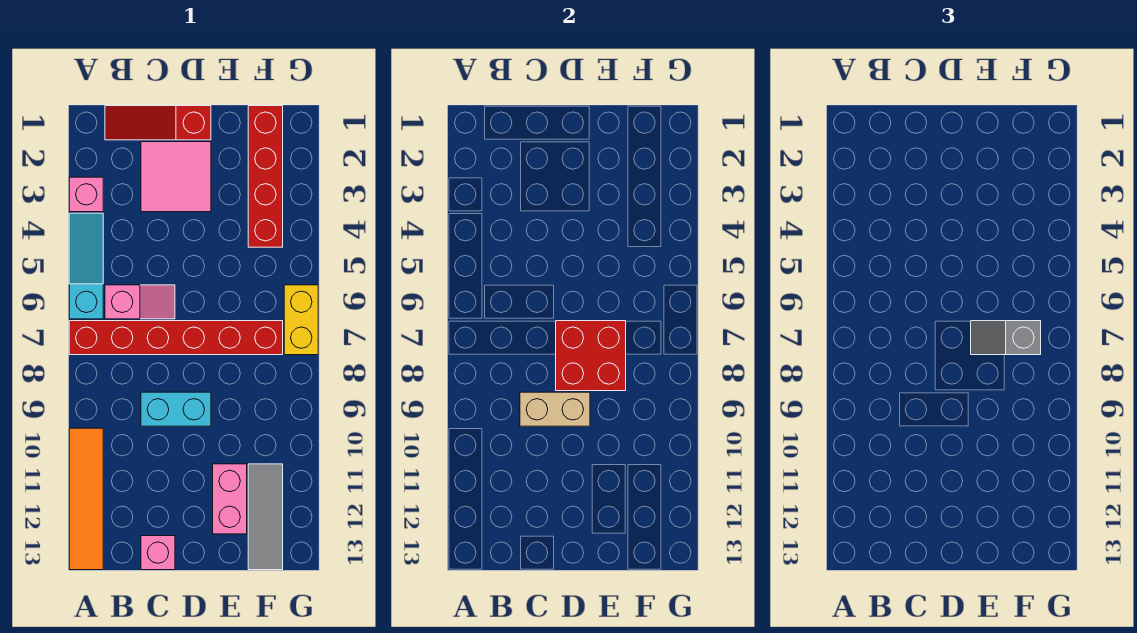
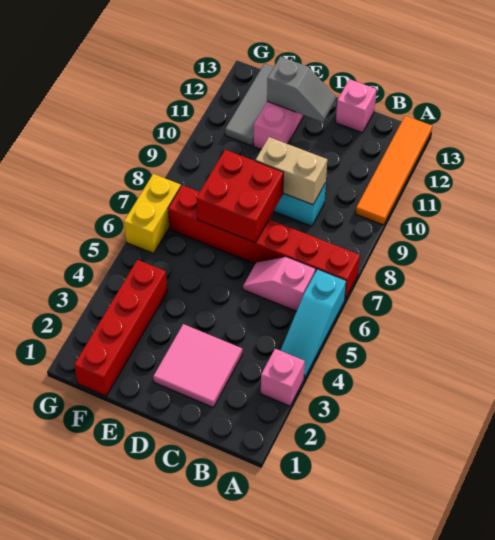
red slope B1:D1 level 1 top D -> none
grey slope E7:F7 level 3 top F -> grey slope D12:E12 level 2 top E

